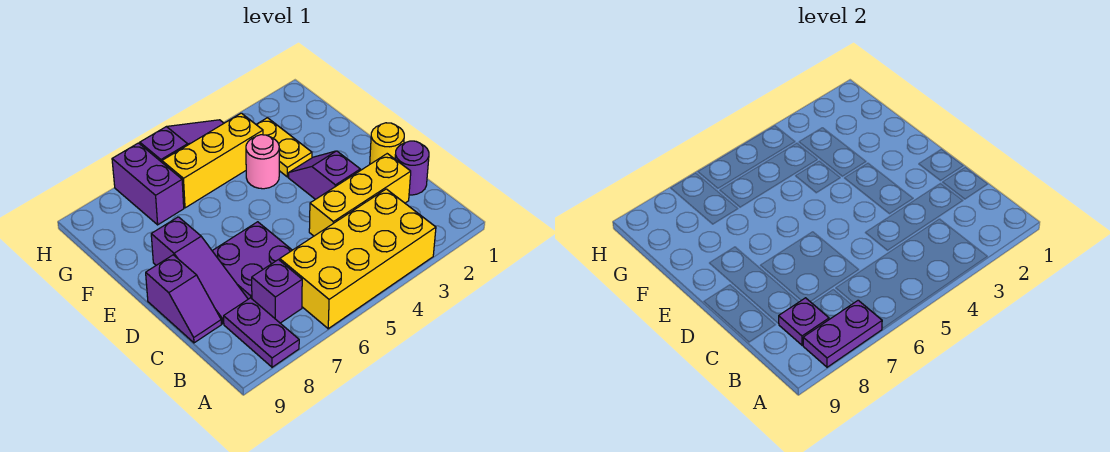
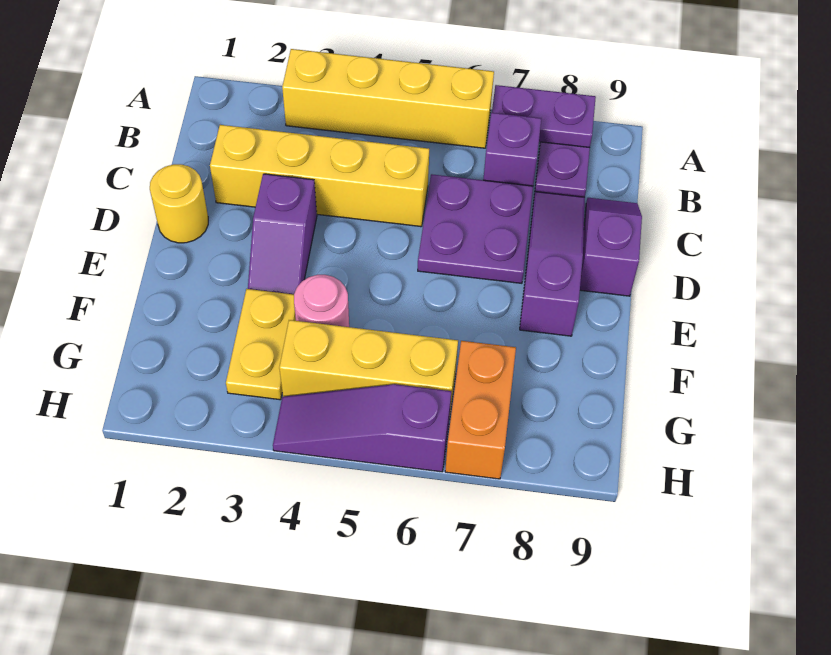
yellow brick A3:B6 level 1 -> yellow brick A3:A6 level 1
purple plate B8 level 2 -> none
purple round brick C1 level 1 -> none
yellow brick C2:C4 level 1 -> yellow brick C2:C5 level 1
purple brick G7:H7 level 1 -> orange brick G7:H7 level 1

